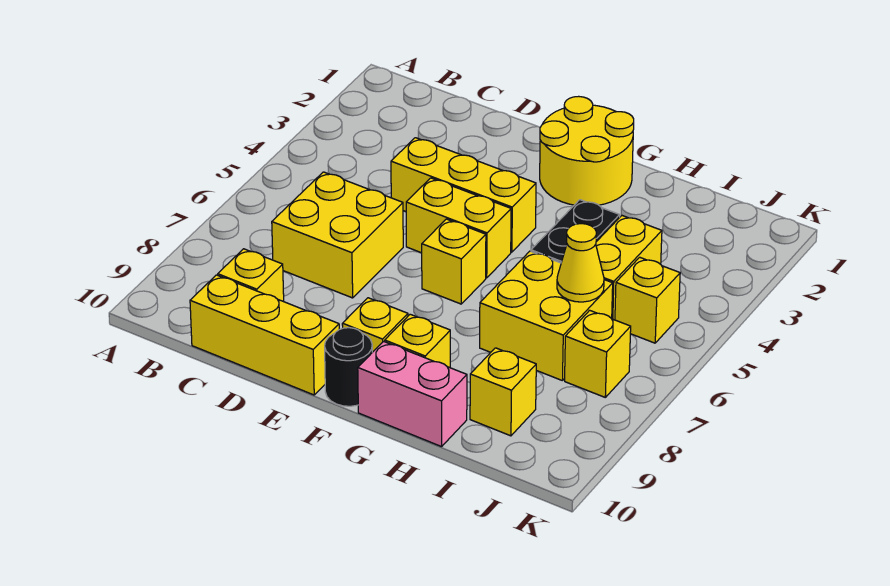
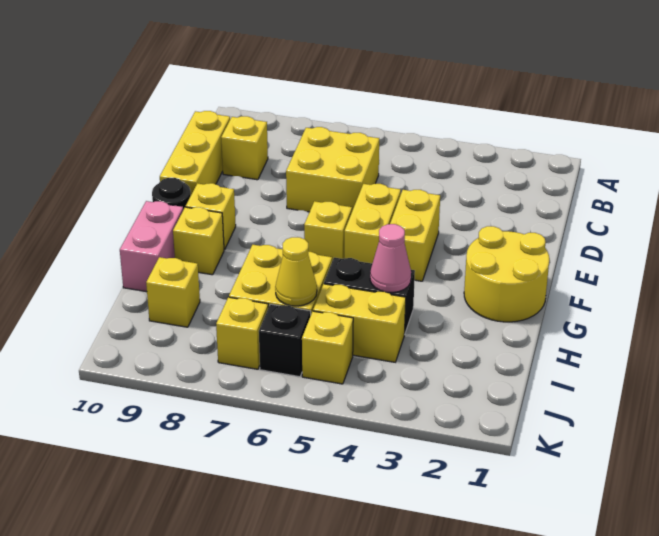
yellow brick D4:F4 level 1 -> yellow brick E4:F4 level 1
none -> pink cone H4 level 2
none -> black brick J6 level 1

